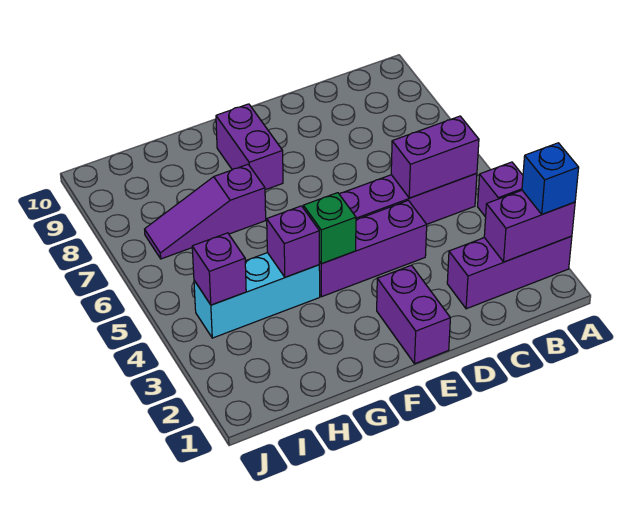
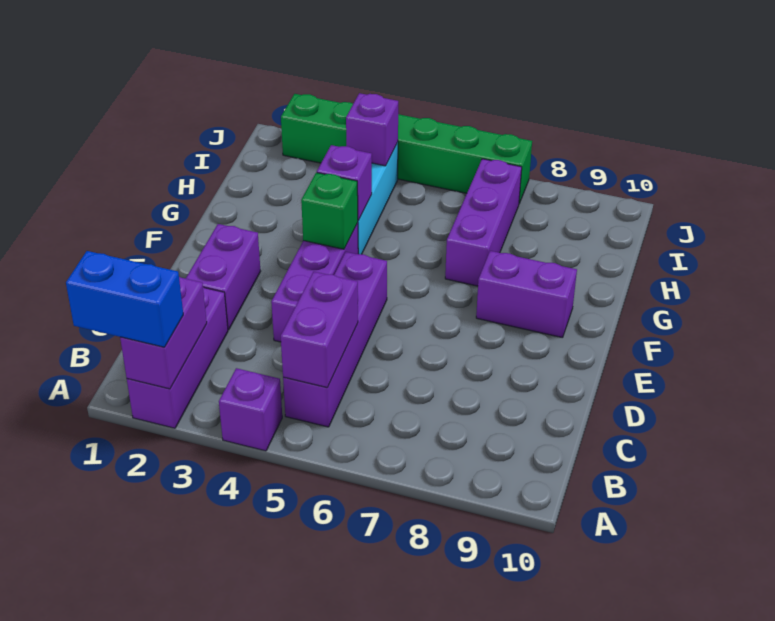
blue brick A2 level 3 -> blue brick A1:A2 level 3
purple brick E1:E2 level 1 -> purple brick D2:E2 level 1
purple slope G7:I7 level 1 top G -> purple brick G7:I7 level 1
none -> green brick J2:J7 level 1

